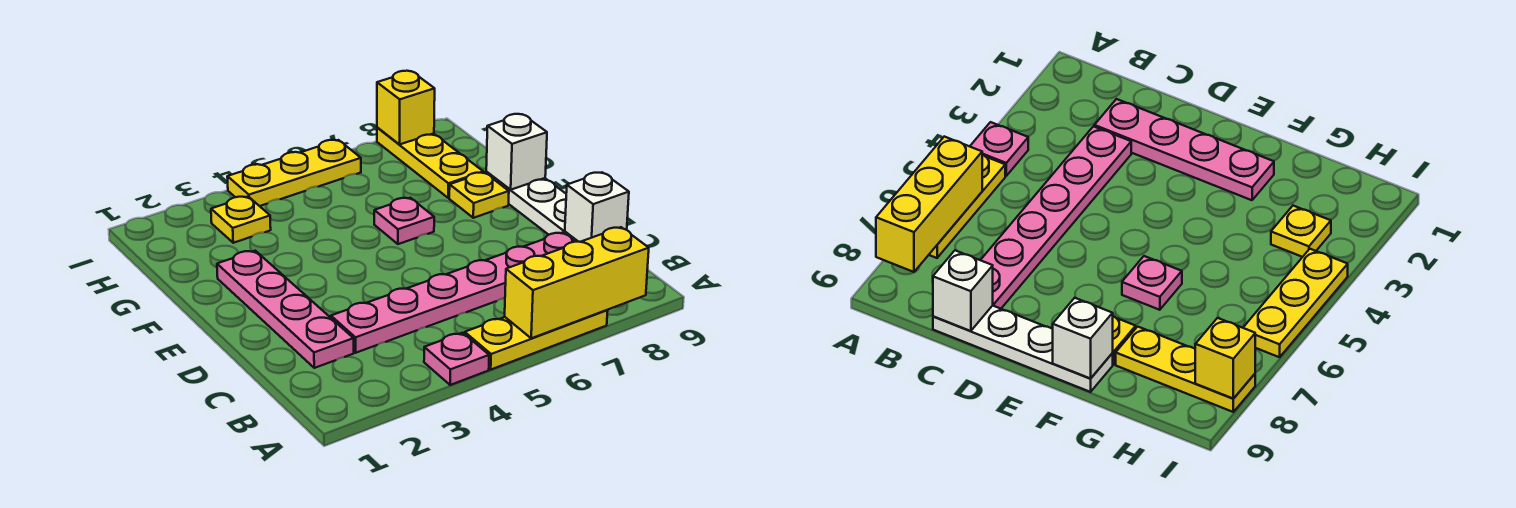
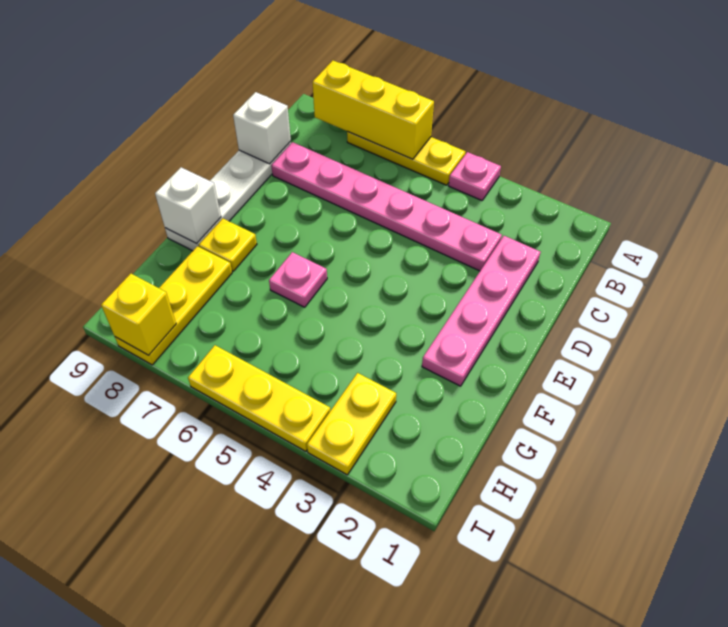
yellow plate H3 level 1 -> yellow plate H3:I3 level 1

